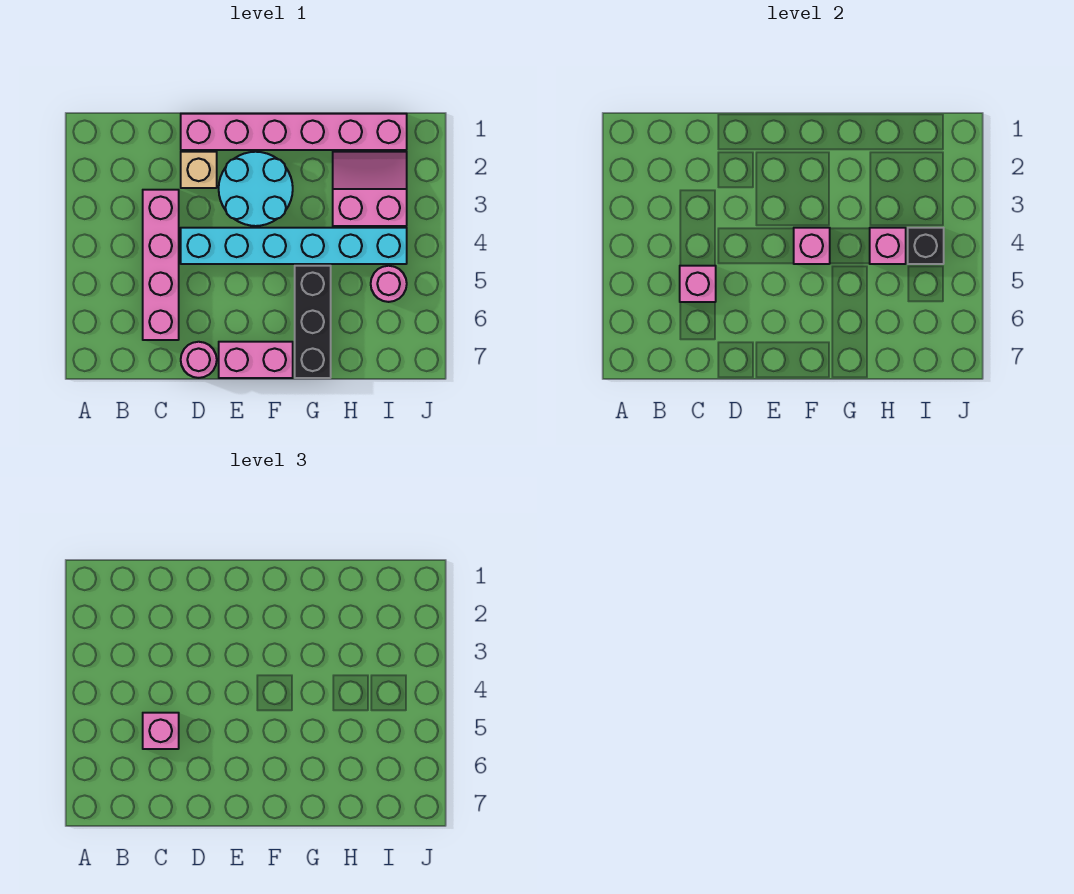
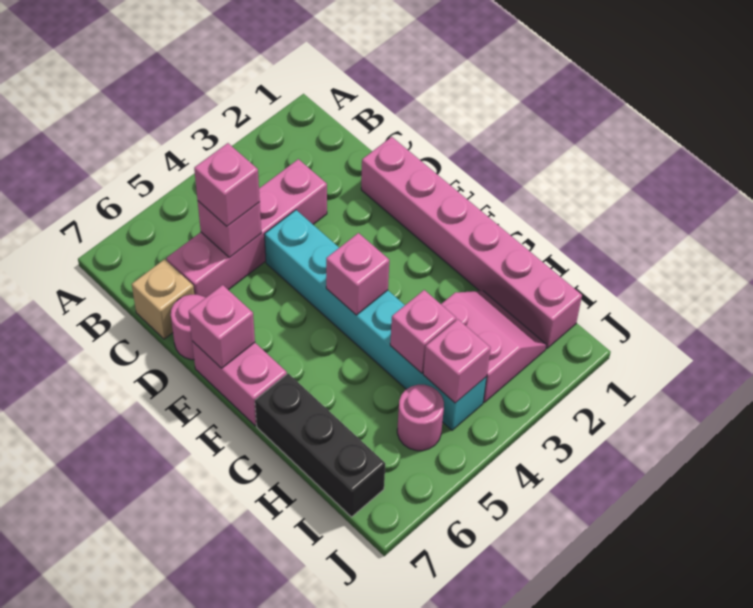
tan brick D2 level 1 -> tan brick C7 level 1
cyan round brick E2:F3 level 1 -> none
none -> pink brick E7 level 2
black brick G5:G7 level 1 -> black brick G7:I7 level 1
black brick I4 level 2 -> pink brick I4 level 2

